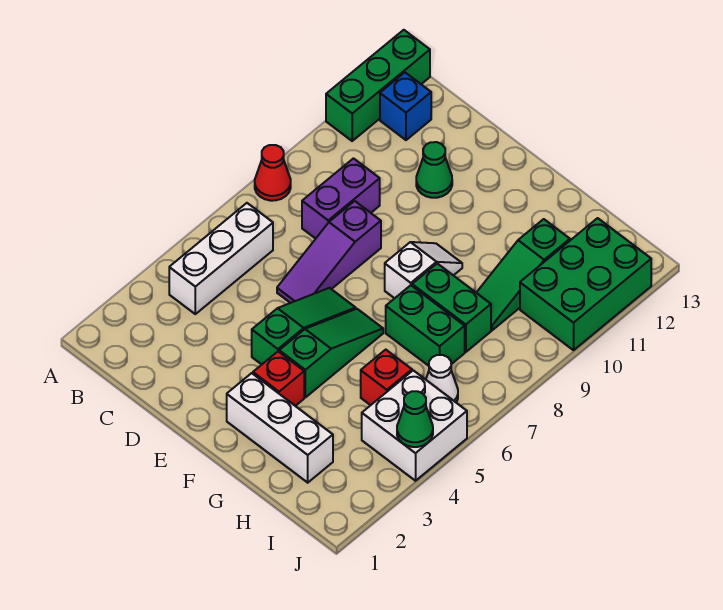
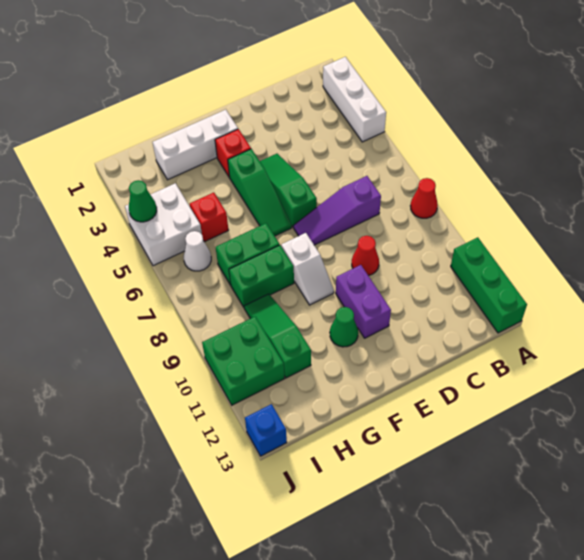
white brick B4:B6 level 1 -> white brick A2:A4 level 1
blue brick B12 level 1 -> blue brick J13 level 1
purple brick C8:C9 level 1 -> purple brick E10:E11 level 1
purple slope D6:D8 level 1 top 8 -> purple slope C7:E7 level 1 top C
none -> red cone D9 level 1
green cone D11 level 1 -> green cone F11 level 1
green slope E4:E6 level 1 top 4 -> green slope E4:E6 level 1 top 6
green brick I10:J12 level 1 -> green brick I10:J11 level 1

